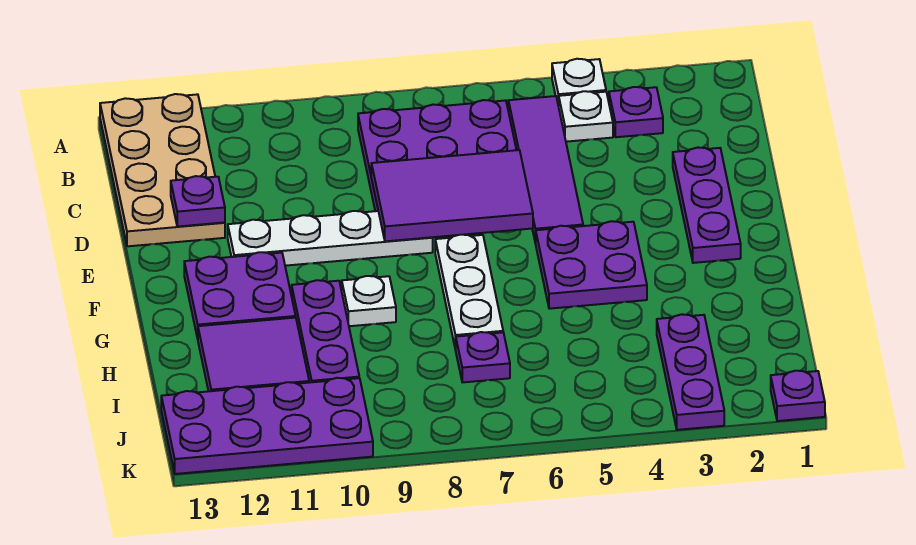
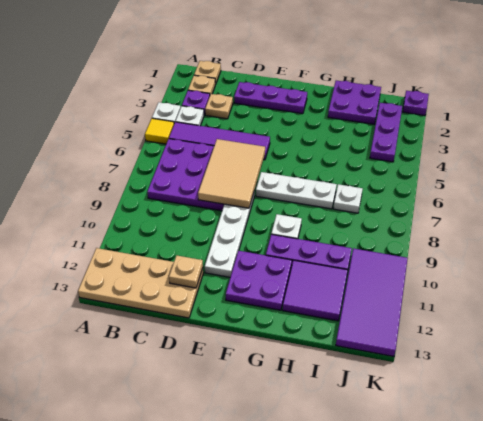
none -> yellow tile A5 level 1
none -> tan plate B1 level 1
none -> tan plate B2 level 1
none -> tan plate C3 level 1
purple tile D6:E8 level 2 -> tan tile D6:E8 level 2
purple plate D12 level 2 -> tan plate D12 level 2
purple plate F4:G5 level 1 -> purple plate H1:I2 level 1
purple plate I3:K3 level 1 -> purple plate J2:J4 level 1
purple plate I7 level 1 -> white plate I7 level 1
purple plate J10:K13 level 1 -> purple tile J10:K13 level 1

